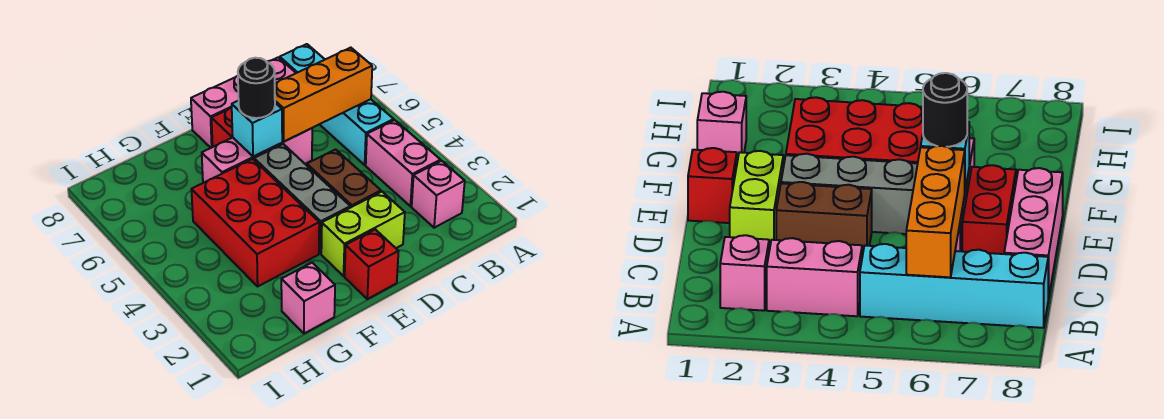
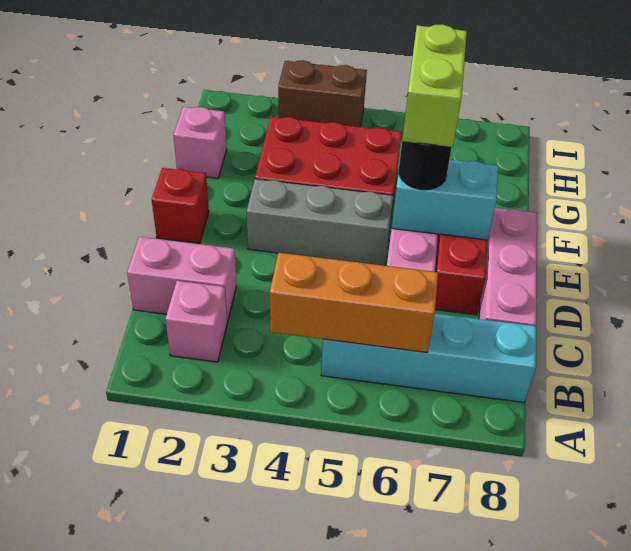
pink brick B3:B4 level 1 -> pink brick C1:C2 level 1
orange brick B6:D6 level 2 -> orange brick B4:B6 level 2
lime brick D2:E2 level 1 -> lime brick E6:F6 level 4
brown brick D3:D4 level 1 -> brown brick I3:I4 level 1
cyan brick E6 level 2 -> cyan brick E6:E7 level 2

